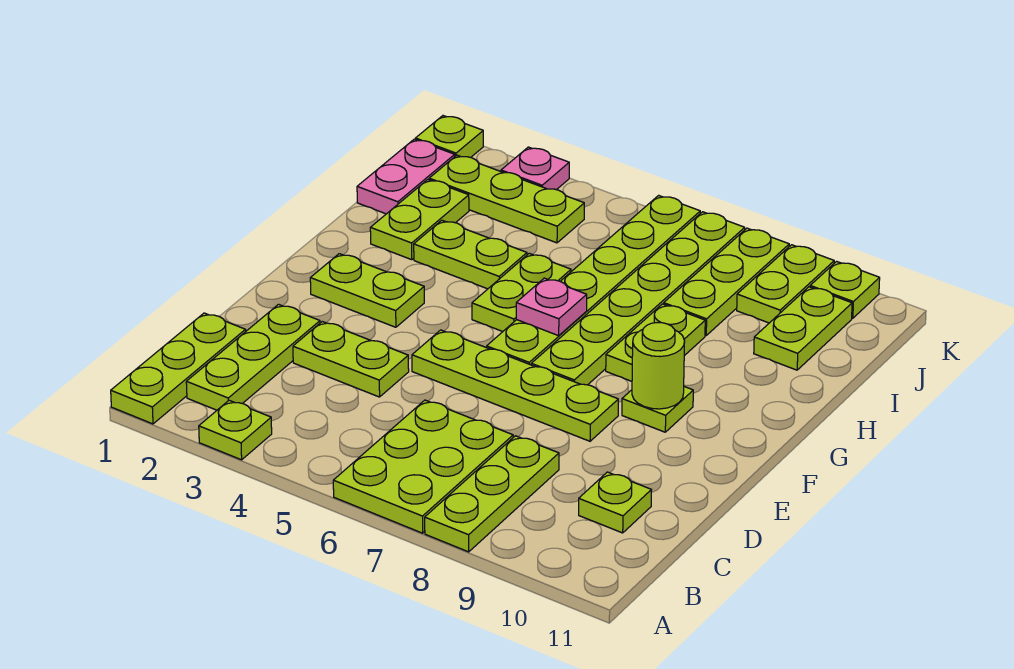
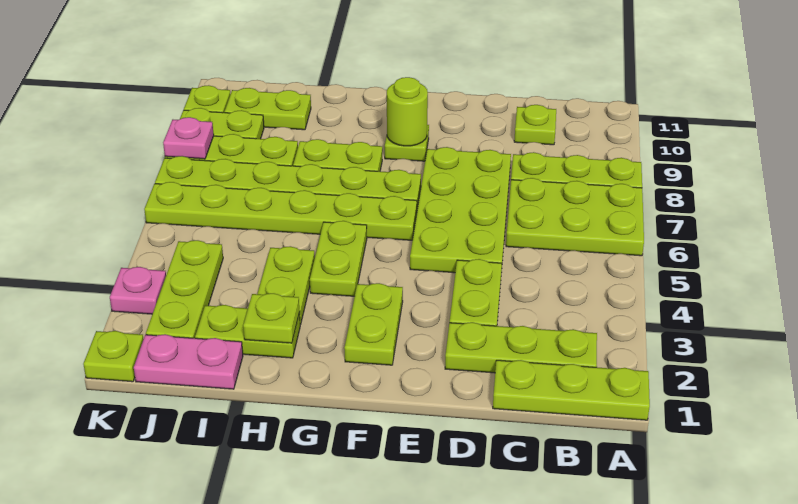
lime plate A3 level 1 -> lime plate H2 level 2
lime plate E5:E8 level 1 -> lime plate D5:E8 level 1
lime plate G5:H5 level 1 -> lime plate G4:G5 level 1
pink plate G6 level 2 -> pink plate K8 level 2

